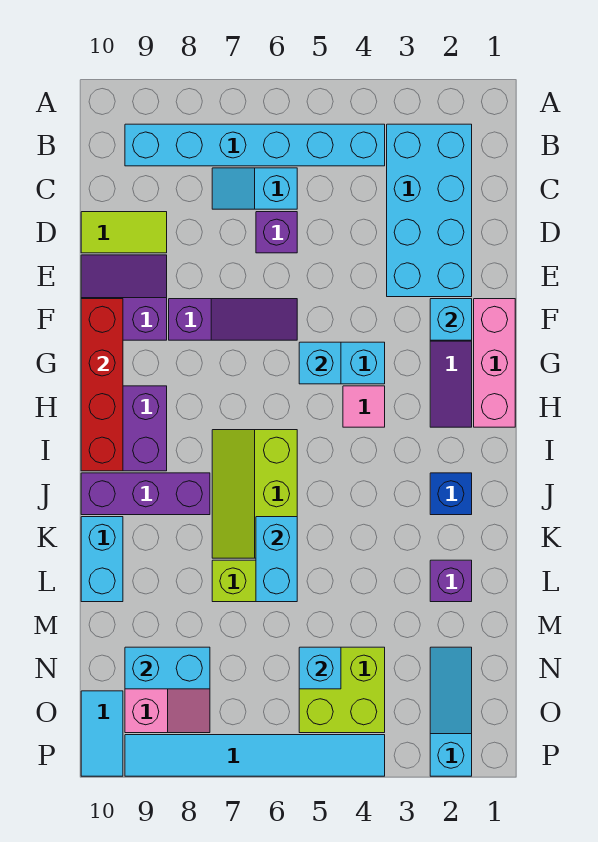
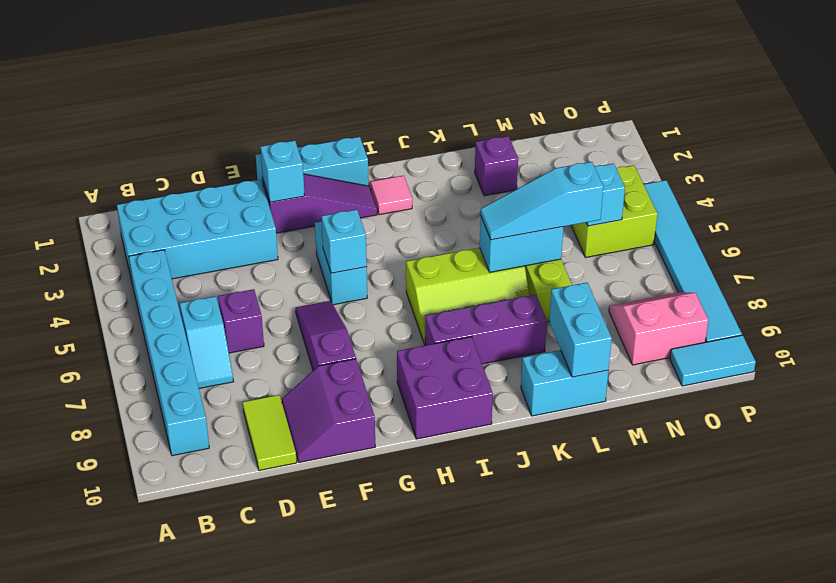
pink brick F1:H1 level 1 -> cyan brick F1:H1 level 1
red brick F10:I10 level 2 -> none
pink tile H4 level 1 -> pink tile I2 level 1
blue brick J2 level 1 -> none
purple brick J8:J10 level 1 -> purple brick I8:K8 level 1
cyan slope N2:P2 level 1 top P -> cyan slope K6:M6 level 3 top M
cyan brick N8:N9 level 2 -> cyan brick L9:L10 level 2

